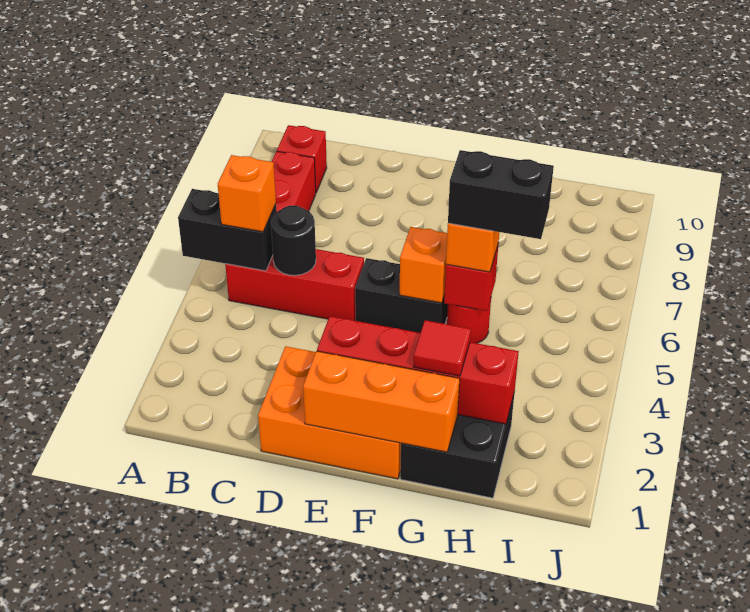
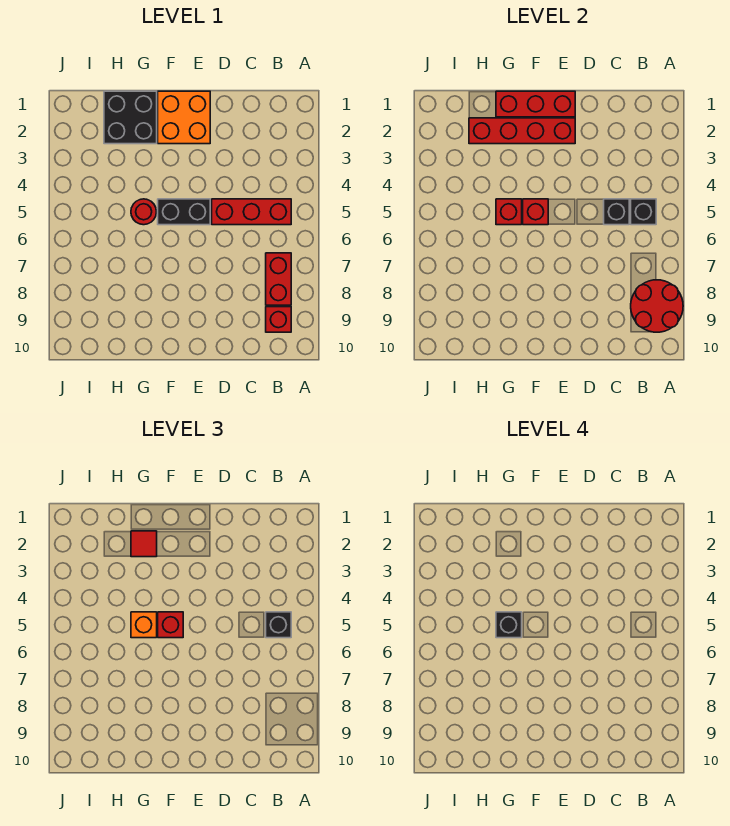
black brick A5:B5 level 2 -> black brick B5 level 2
none -> red round brick A8:B9 level 2
orange brick B5 level 3 -> black brick B5 level 3
black round brick C5 level 2 -> black brick C5 level 2
orange brick D1:F2 level 1 -> orange brick E1:F2 level 1
orange brick E1:G1 level 2 -> red brick E1:G1 level 2
orange brick F5 level 2 -> red brick F5 level 2
none -> red brick F5 level 3
black brick G5:H5 level 4 -> black brick G5 level 4

